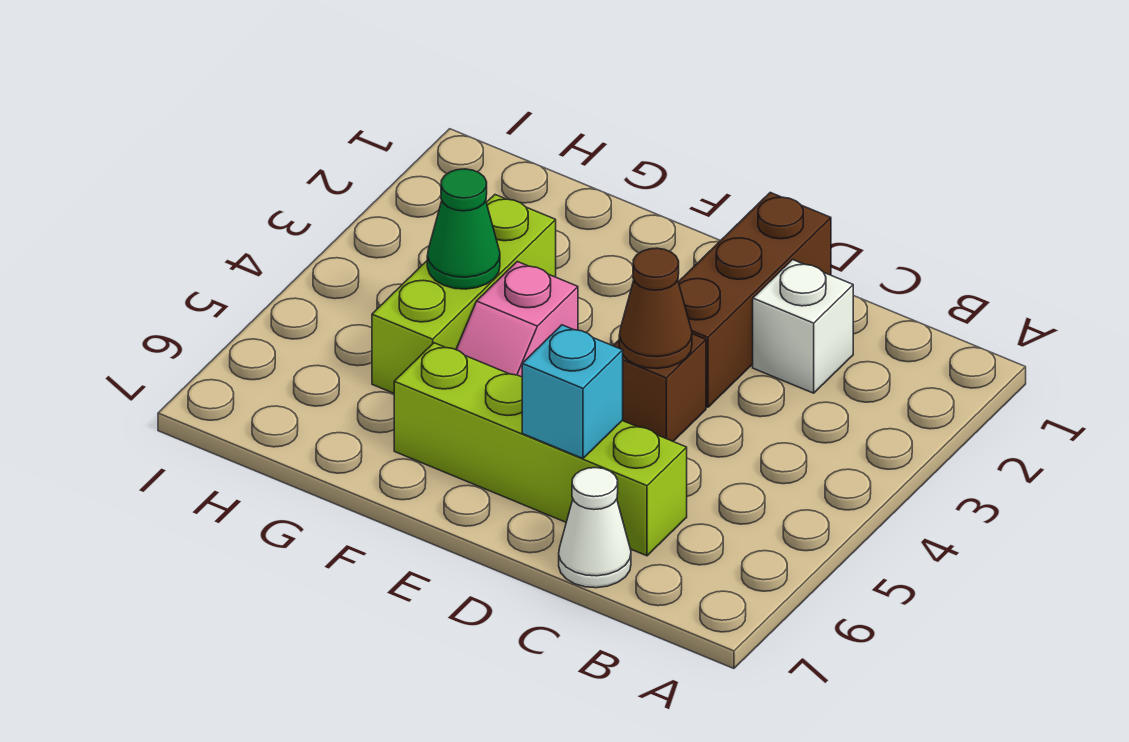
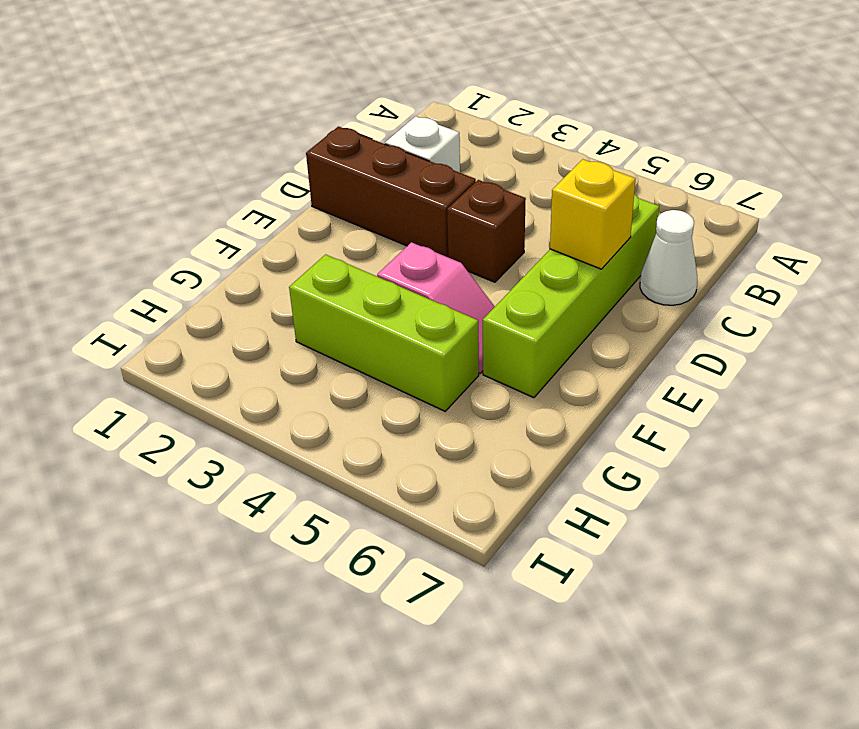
brown cone D4 level 2 -> none
cyan brick D6 level 2 -> yellow brick D6 level 2
green cone G4 level 2 -> none

